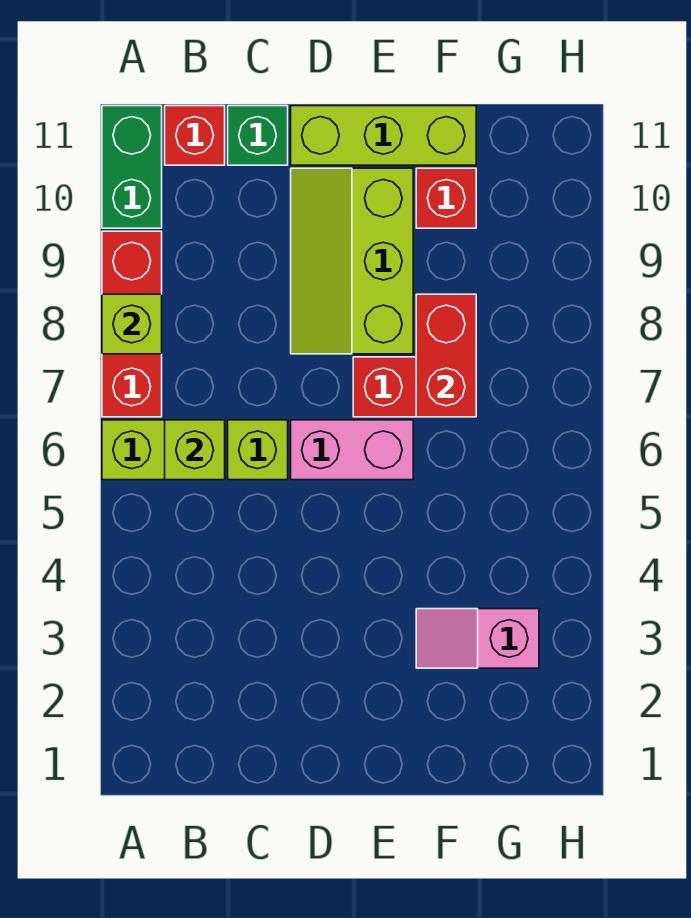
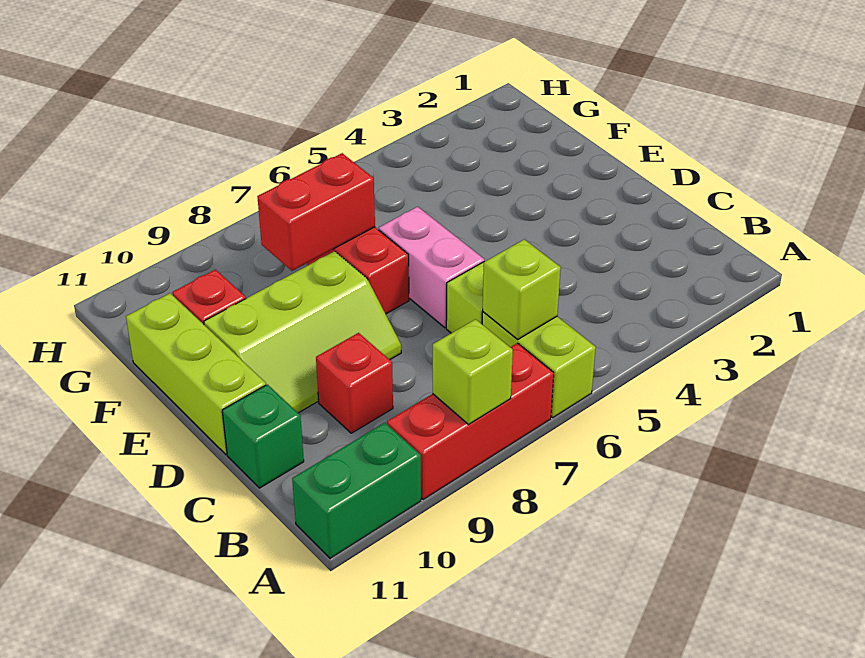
red brick B11 level 1 -> red brick C9 level 1
pink slope F3:G3 level 1 top G -> none

